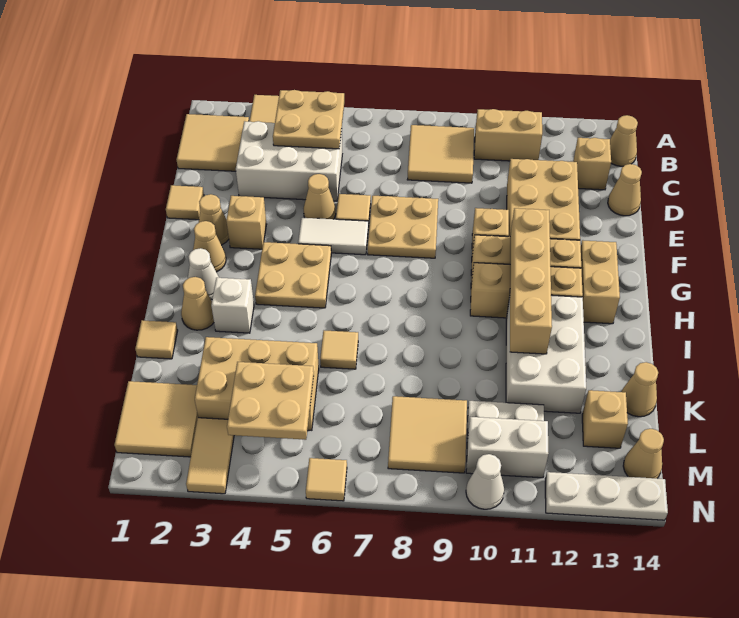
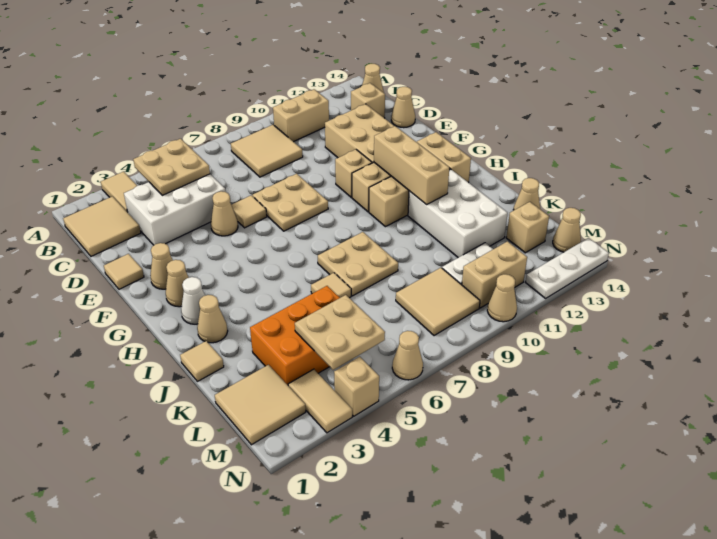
tan brick F3 level 1 -> tan brick N4 level 1
white tile F5:F6 level 1 -> none
tan plate G4:H5 level 1 -> tan plate I7:J8 level 1
tan brick G11:J11 level 2 -> tan brick G11:I11 level 2
white brick I3 level 1 -> none
tan brick K3:L5 level 1 -> orange brick K3:L5 level 1
white brick M10:M11 level 1 -> tan brick M10:M11 level 1
tan tile N6 level 1 -> tan cone N6 level 1
white cone N10 level 1 -> tan cone N10 level 1

